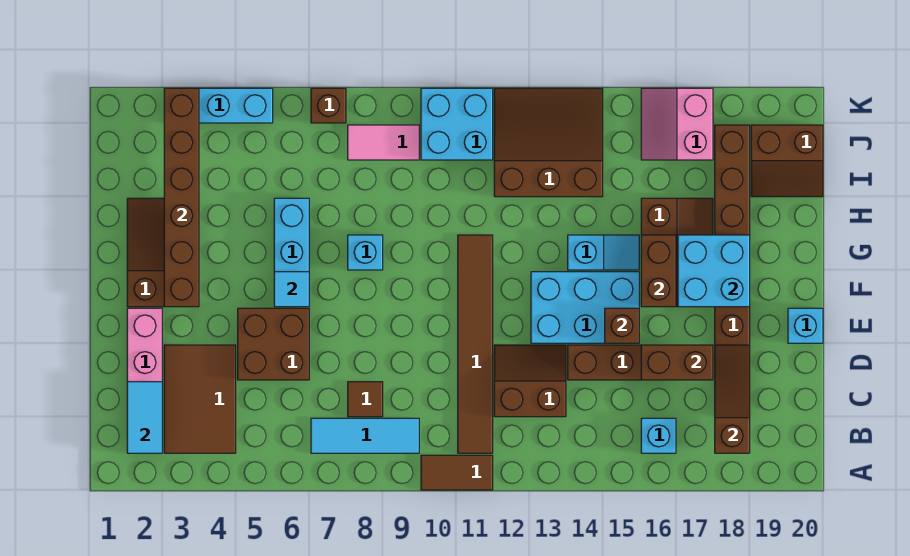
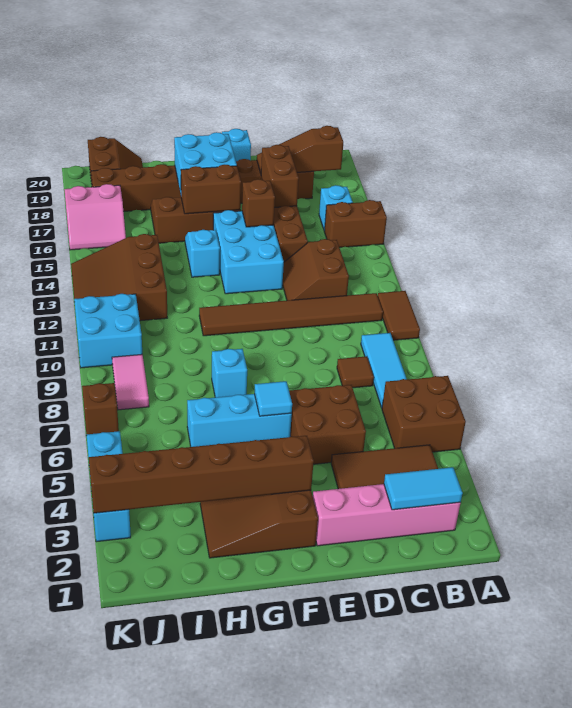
none -> brown brick A5:B6 level 1
none -> brown brick A15:B15 level 1

